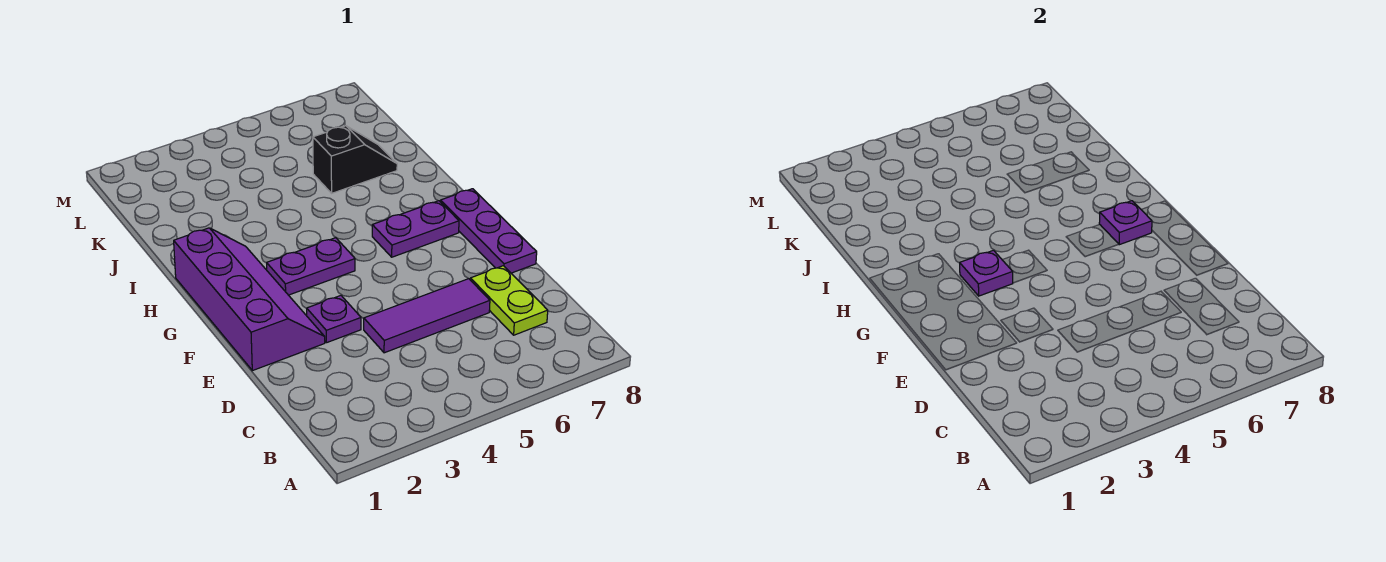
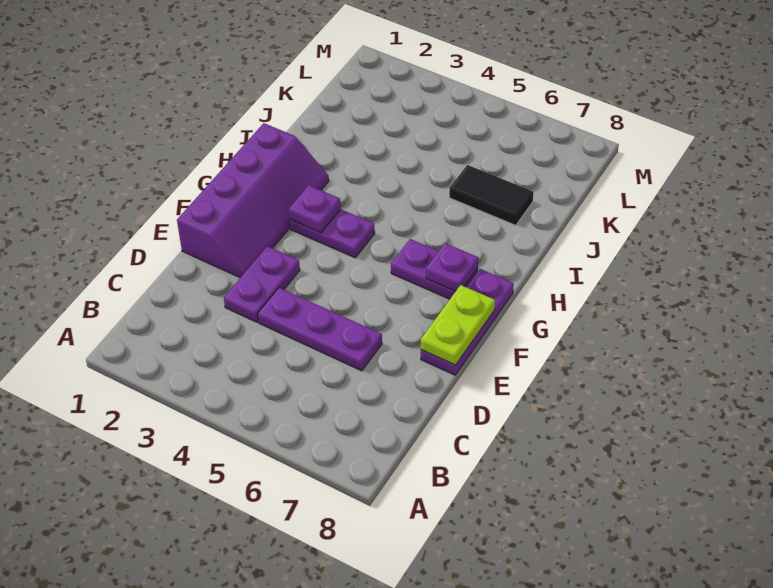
lime plate C7:D7 level 1 -> lime plate E8:F8 level 2
purple tile D4:D6 level 1 -> purple plate D4:D6 level 1
purple plate E3 level 1 -> purple plate D3:E3 level 1
black slope J6:J7 level 1 top 6 -> black tile J6:J7 level 1

